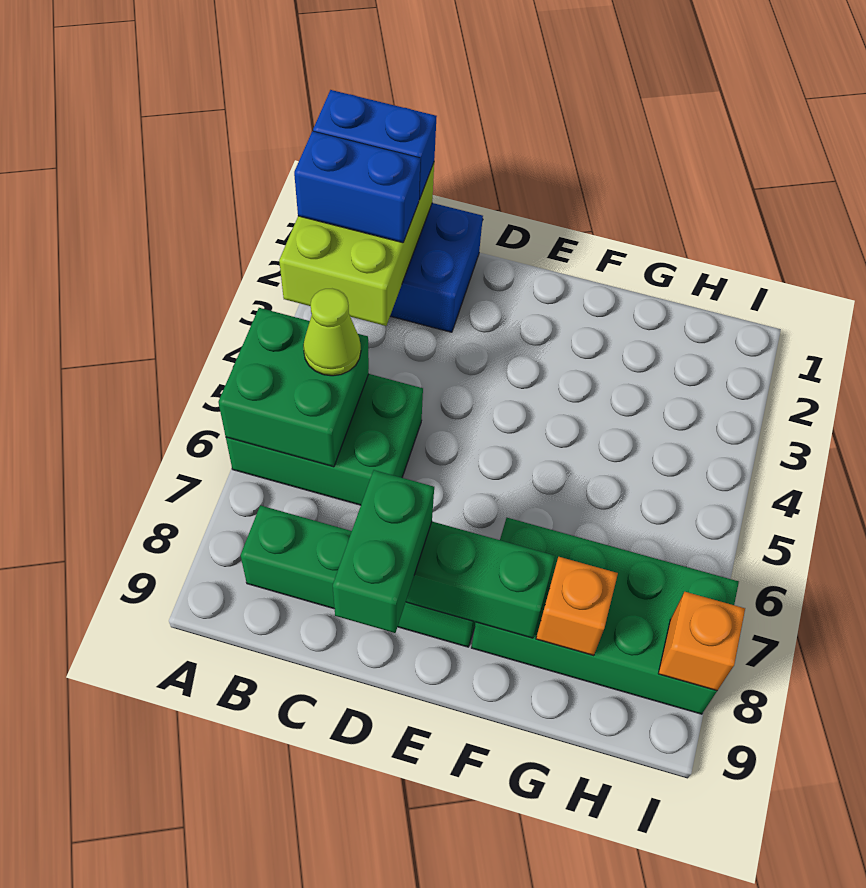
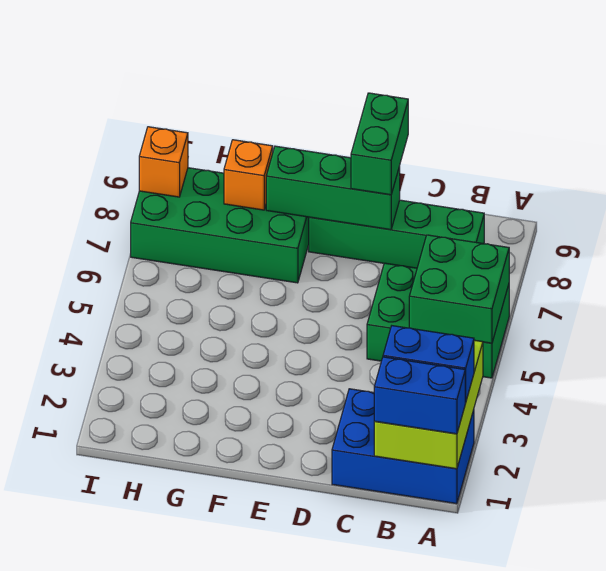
lime cone B5 level 3 -> none

